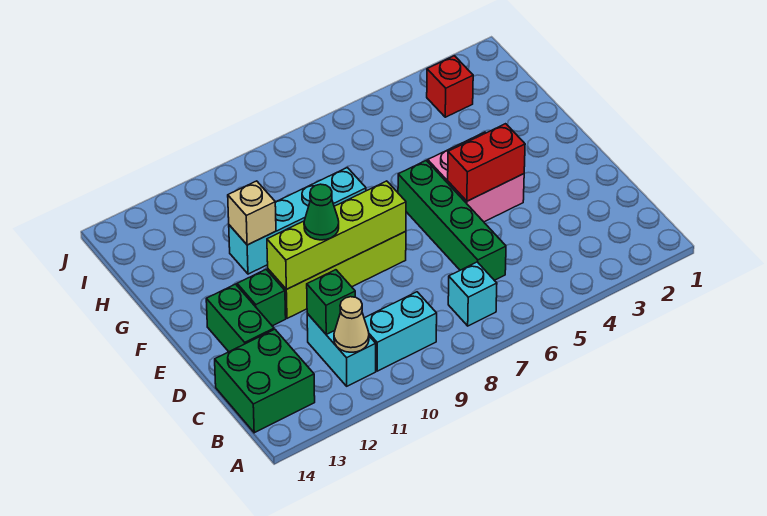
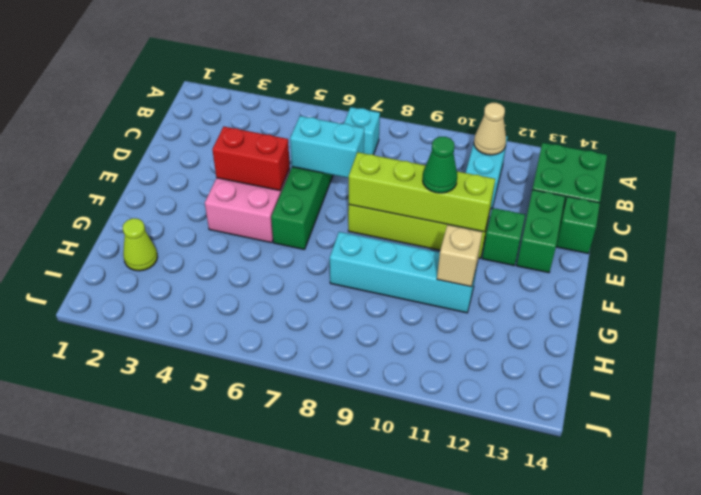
cyan brick B9:B10 level 1 -> cyan brick D6:D7 level 2
green brick C11 level 2 -> green brick D14 level 1
none -> lime cone H2 level 1
red brick I3 level 1 -> none

